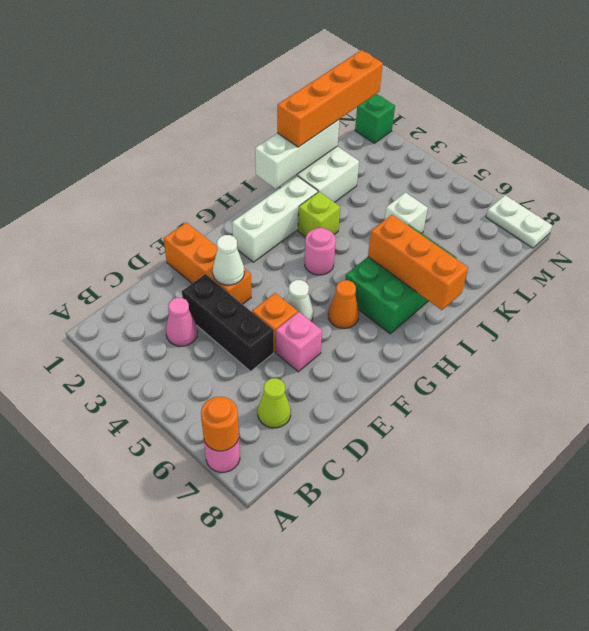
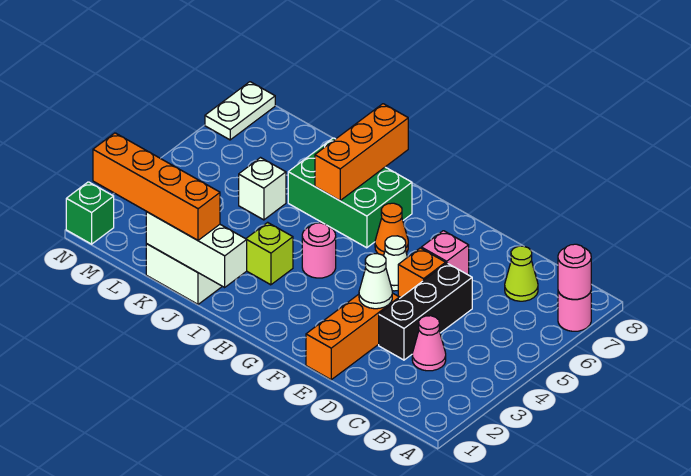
orange round brick A7 level 2 -> pink round brick A7 level 2
white brick G2:I2 level 1 -> none

